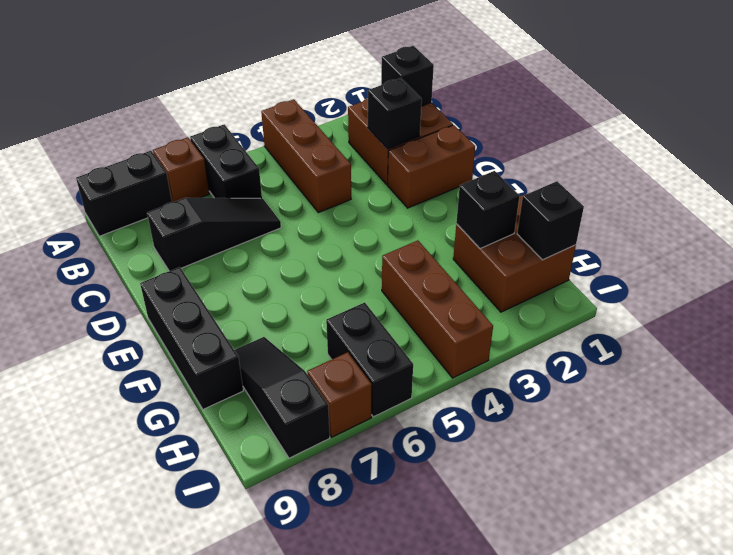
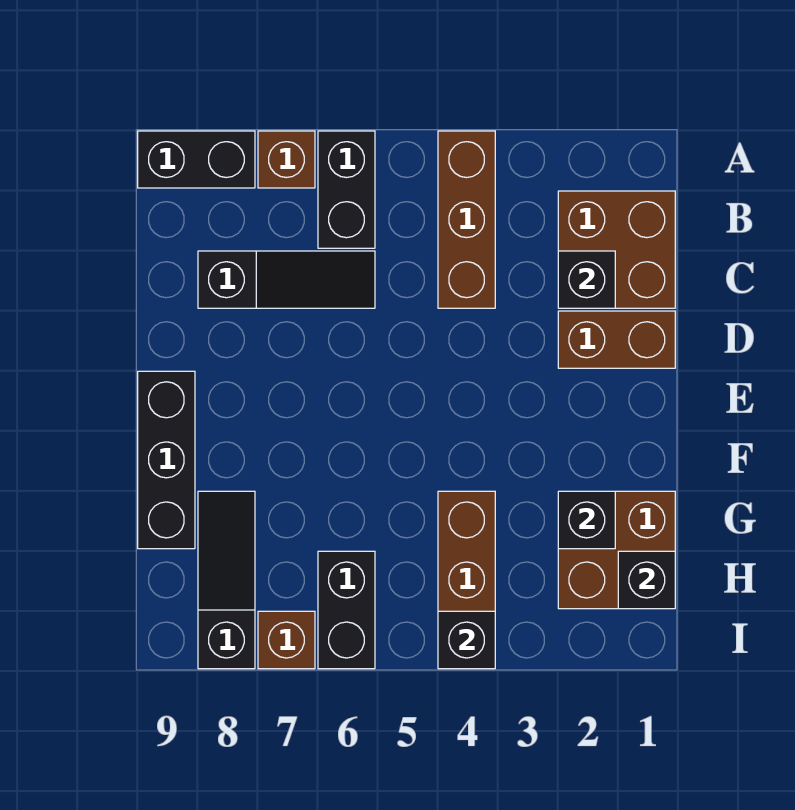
black brick B1 level 2 -> black brick I4 level 2

